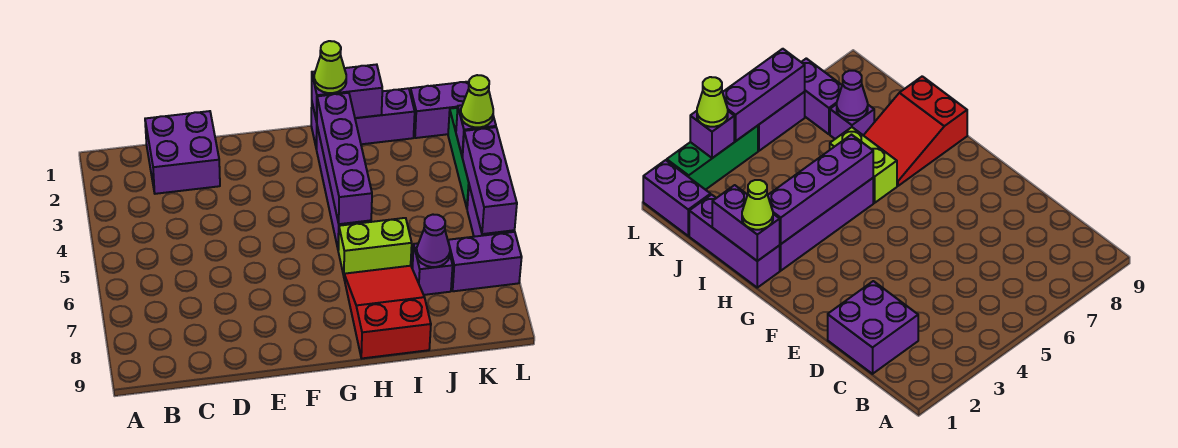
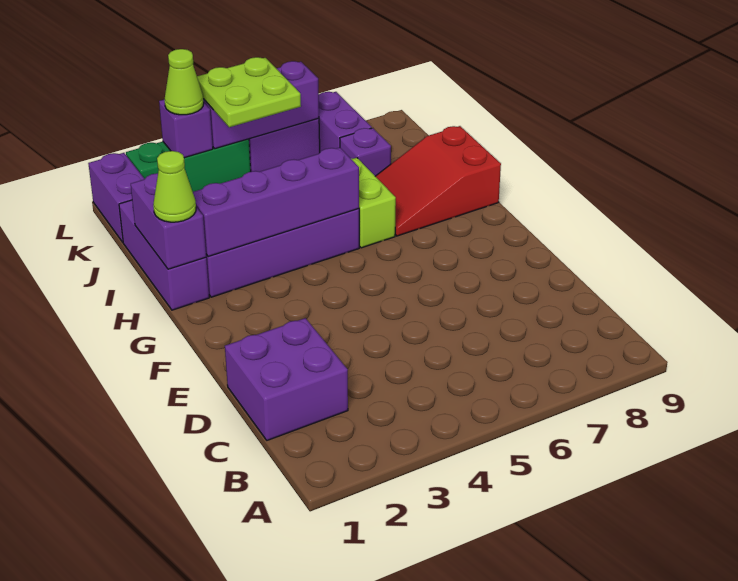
purple cone J7 level 2 -> none
none -> lime plate K4:L5 level 3

